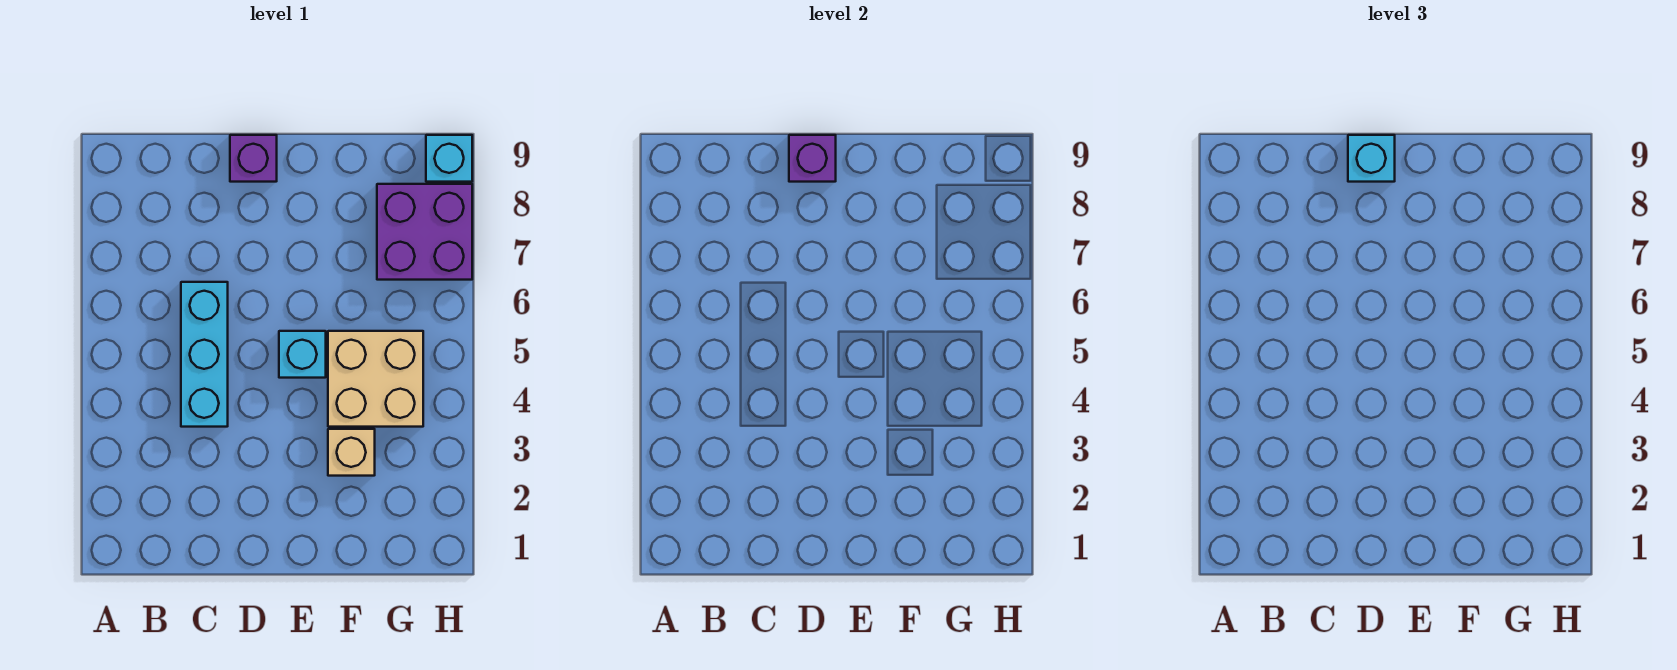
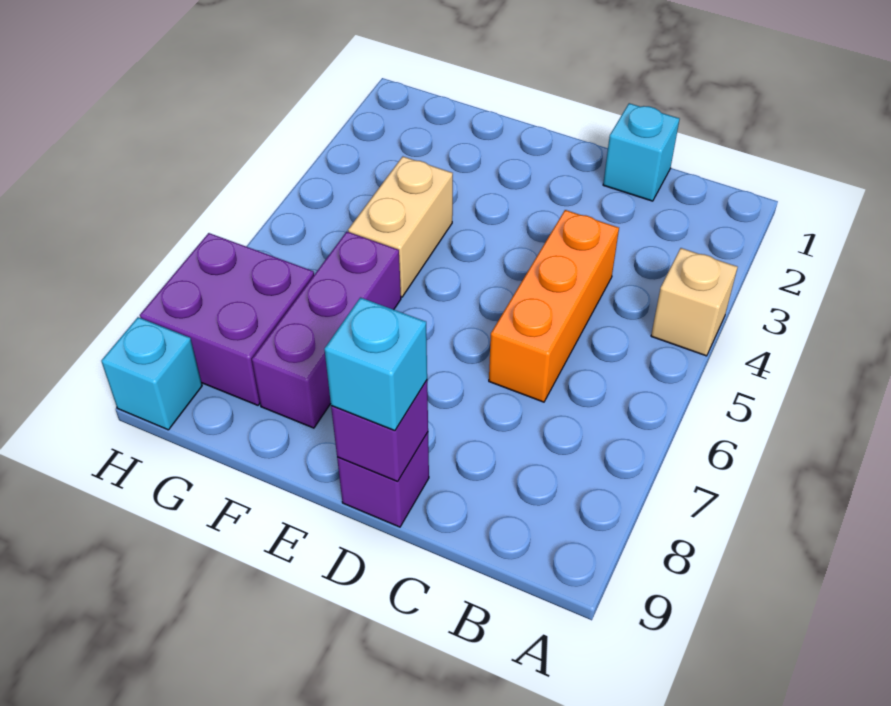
cyan brick C4:C6 level 1 -> orange brick C4:C6 level 1
cyan brick E5 level 1 -> cyan brick C1 level 1
tan brick F3 level 1 -> tan brick A4 level 1
tan brick F4:G5 level 1 -> tan brick F4:F5 level 1
none -> purple brick F6:F8 level 1

